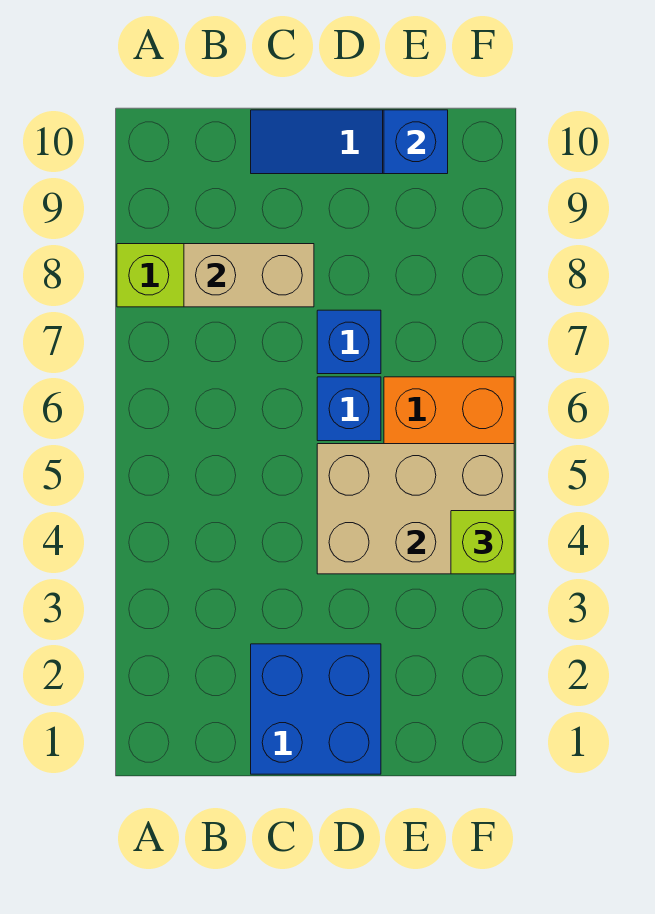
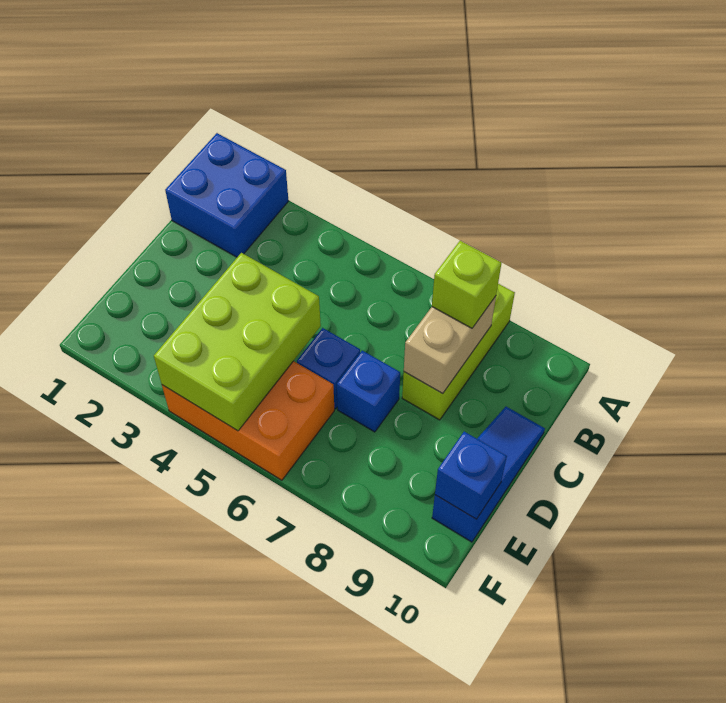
blue brick C1:D2 level 1 -> blue brick A1:B2 level 1
tan brick D4:F5 level 2 -> lime brick D4:F5 level 2
lime brick F4 level 3 -> lime brick B8 level 3

